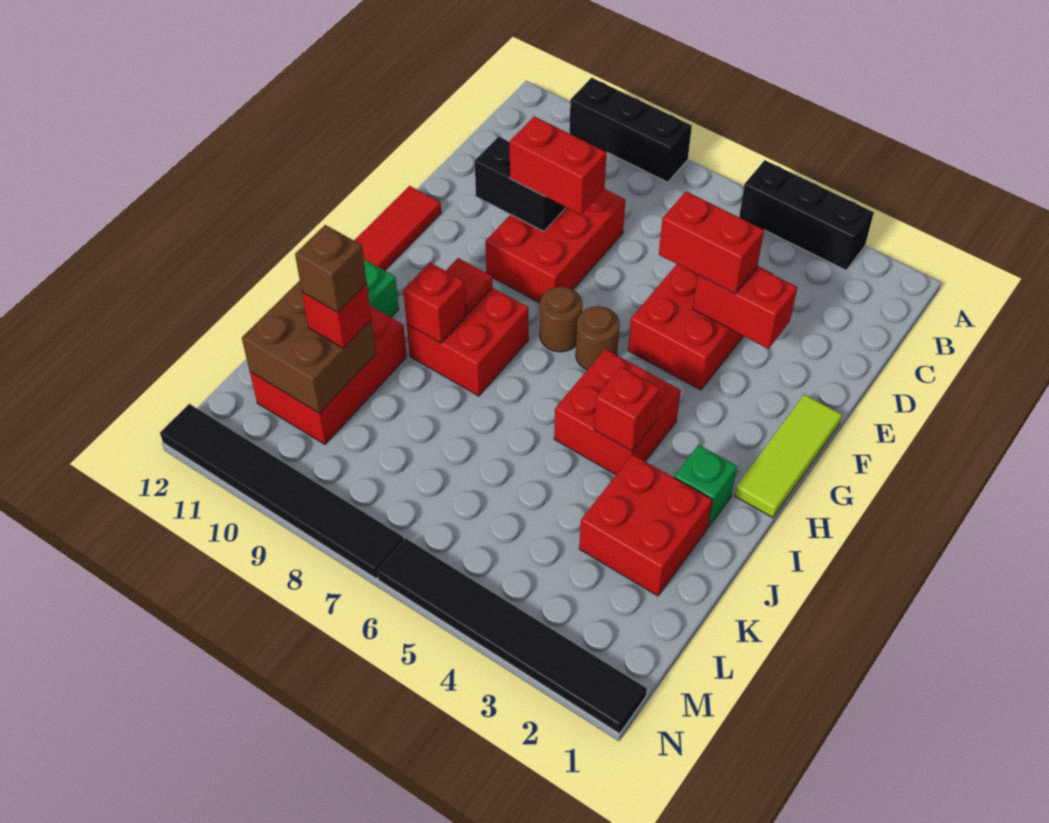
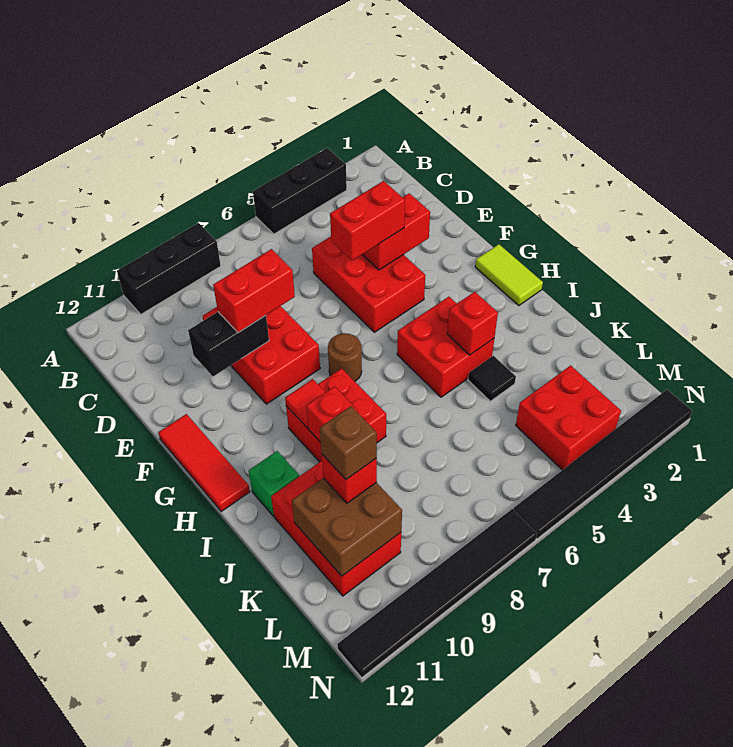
lime tile F1:H1 level 1 -> lime tile G1:H1 level 1
brown round brick G6 level 1 -> none
green brick I2 level 1 -> none
red brick J2:K3 level 1 -> red brick L3:M4 level 1
none -> black tile J4 level 1

